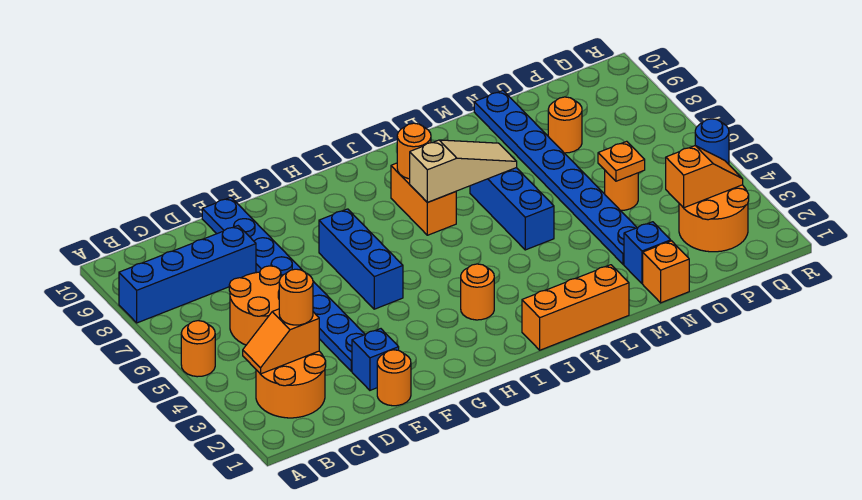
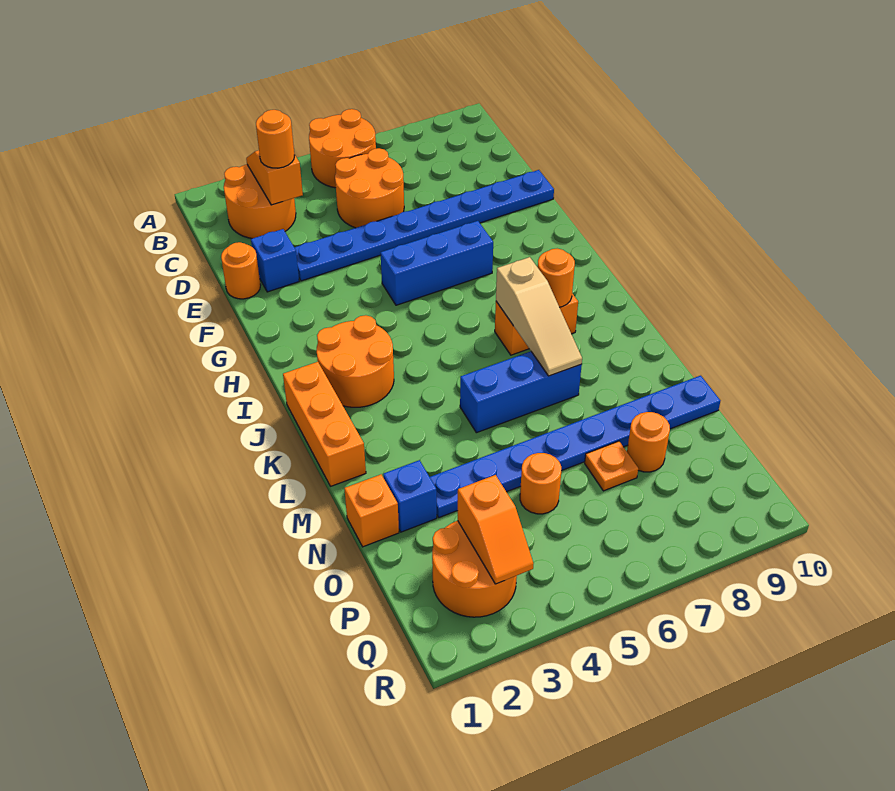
orange round brick A5 level 1 -> orange round brick A5:B6 level 1
blue brick A8:D8 level 1 -> none
orange round brick I3 level 1 -> orange round brick I2:J3 level 1
orange plate O5 level 2 -> orange plate O7 level 1
blue round brick R5 level 1 -> none

